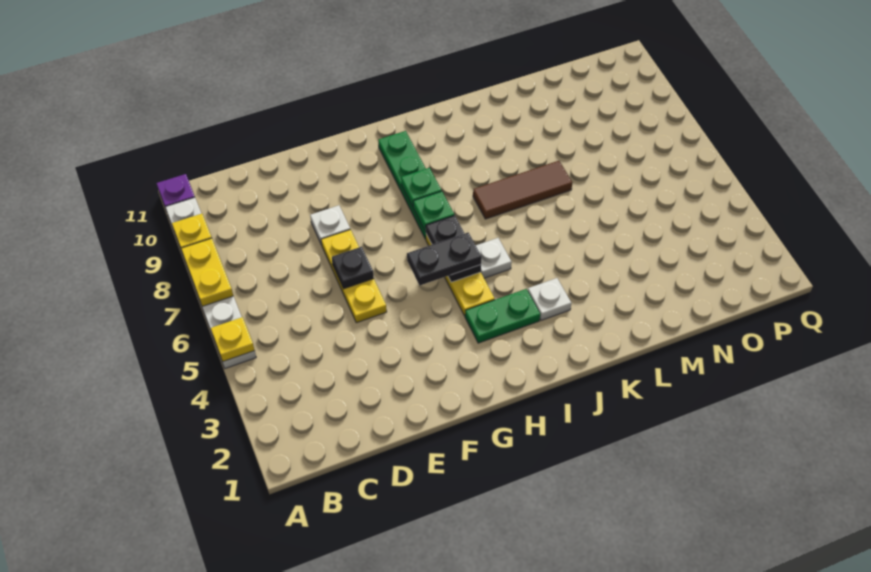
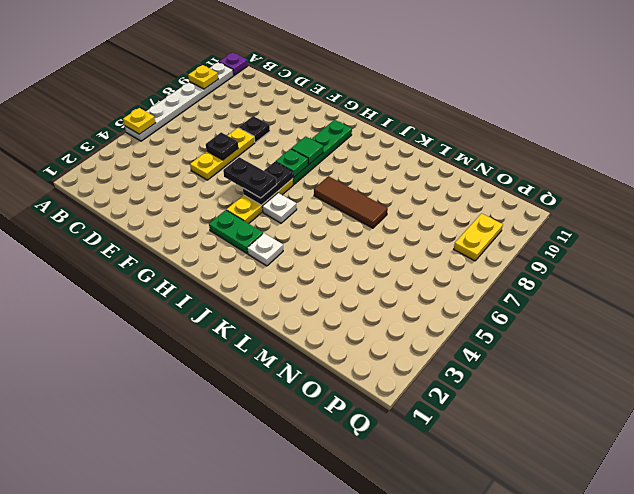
yellow plate A7:A8 level 2 -> yellow plate P8:P9 level 1
white plate E8 level 1 -> black plate E8 level 1
green plate H8 level 2 -> green tile H8 level 2

